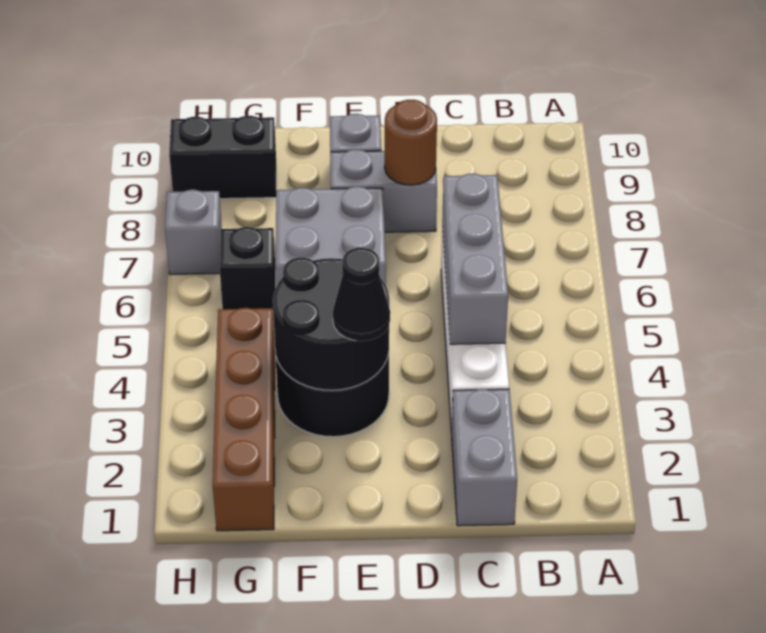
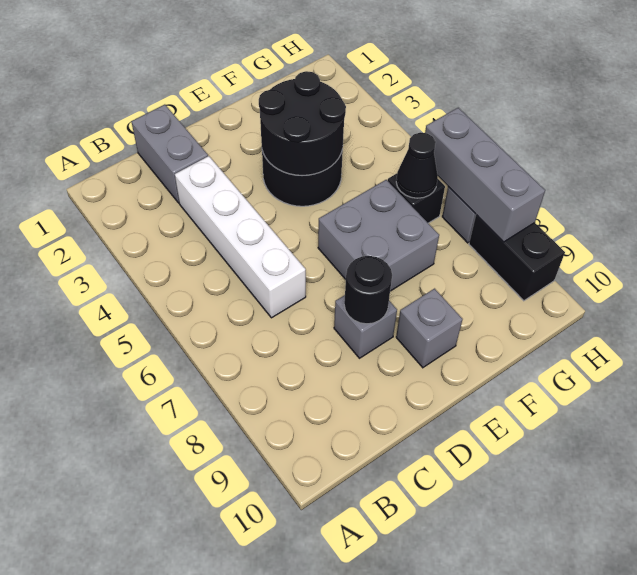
grey brick C4:C6 level 2 -> grey brick H6:H8 level 2
grey brick D8:E8 level 1 -> grey brick D8 level 1
brown round brick D8 level 2 -> black round brick D8 level 2
black cone E3 level 3 -> black cone G6 level 2
brown brick G1:G4 level 1 -> none
black brick G9:H9 level 1 -> black brick H8:H9 level 1

